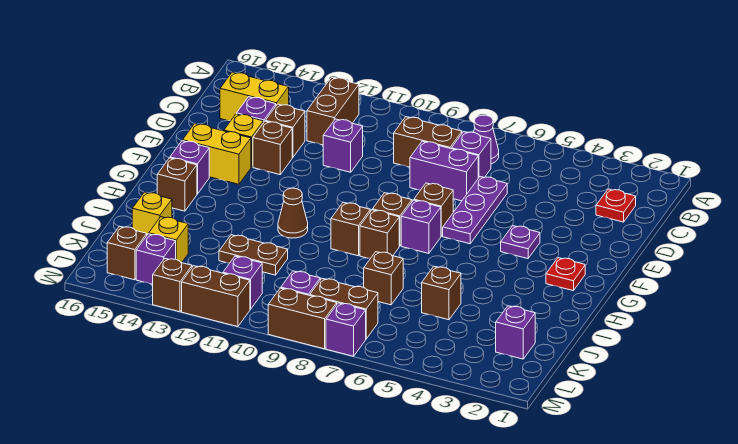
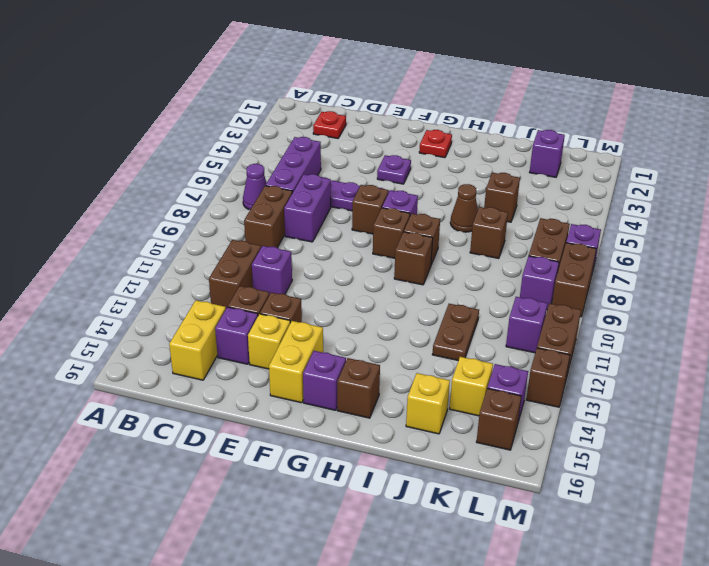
brown brick B12:C12 level 1 -> brown brick C11:C12 level 1
purple brick C7 level 1 -> purple brick C5:C7 level 1
brown cone H11 level 1 -> brown cone I6 level 1

